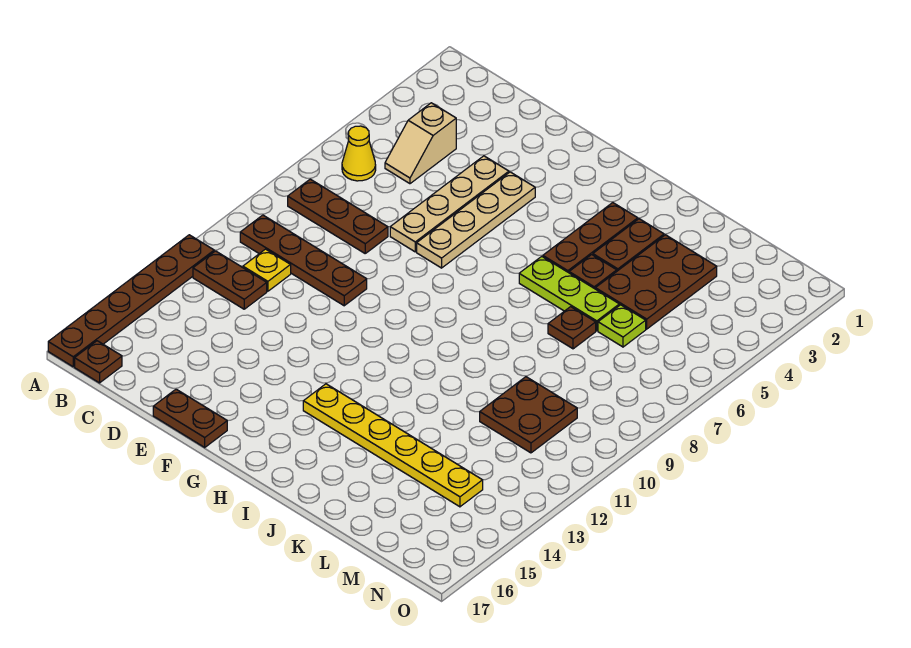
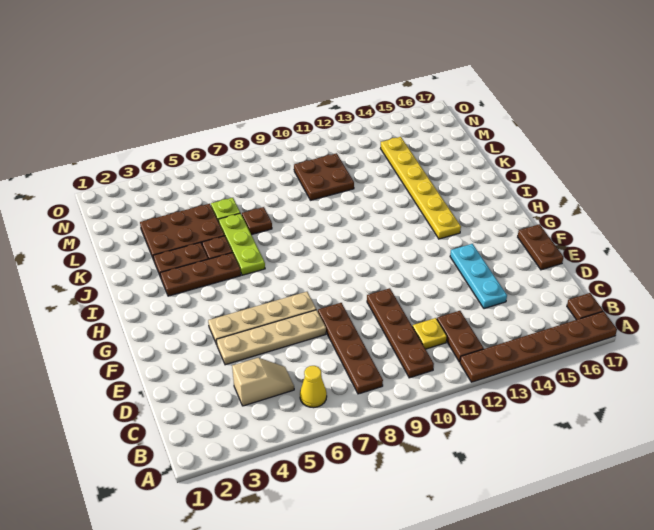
brown plate B8:D8 level 1 -> brown plate B8:E8 level 1
none -> cyan plate D14:F14 level 1

